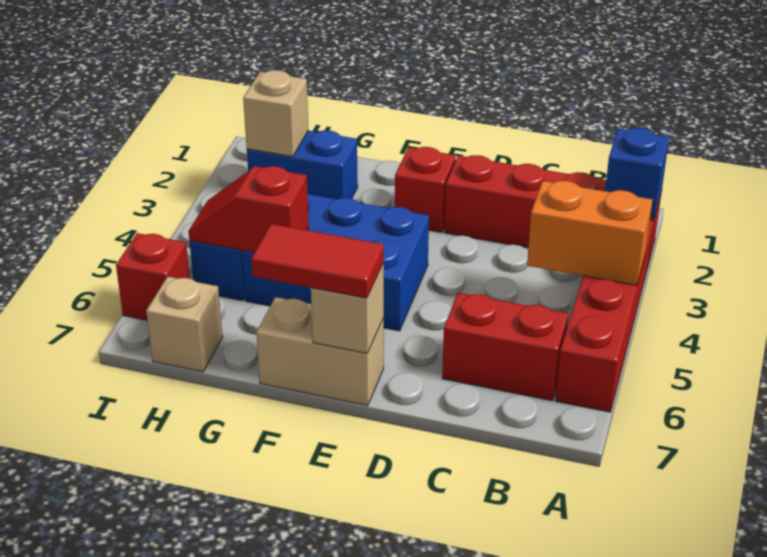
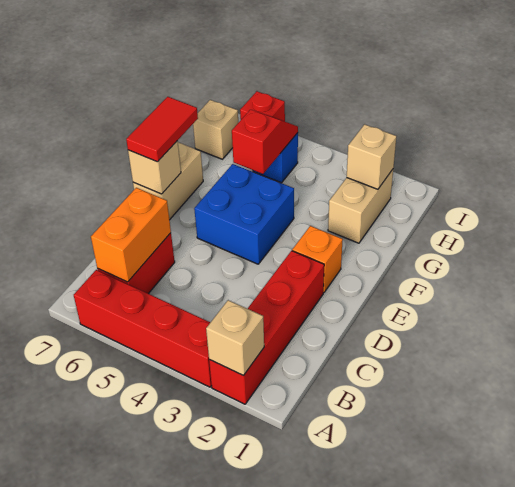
blue brick A2 level 2 -> tan brick A2 level 2
orange brick A4:B4 level 2 -> orange brick B6:C6 level 2
red brick E2 level 1 -> orange brick E2 level 1
blue brick E4:G5 level 1 -> blue brick E4:F5 level 1
blue brick G2:H2 level 1 -> tan brick G2:H2 level 1

